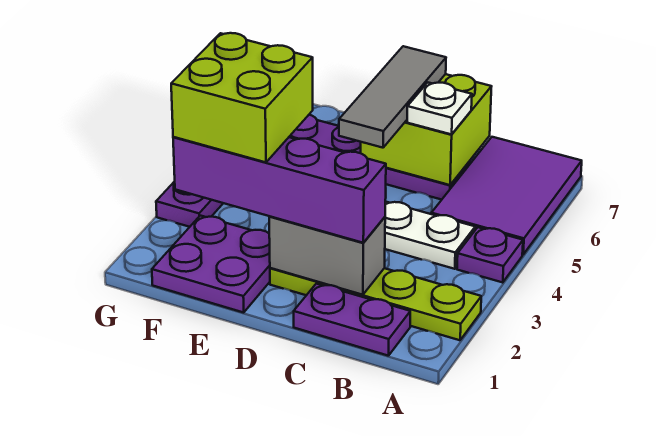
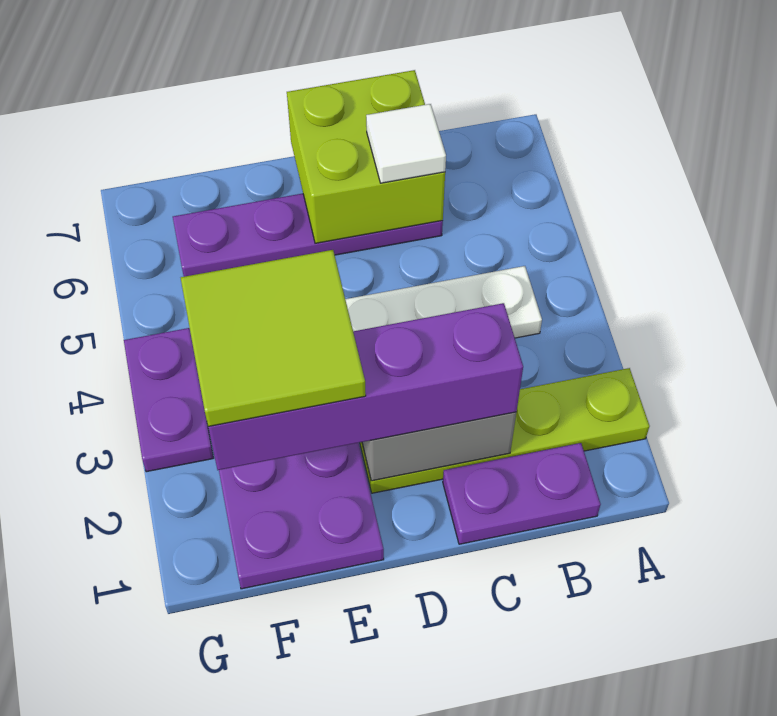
purple plate A4 level 1 -> none
purple tile A5:B7 level 1 -> none
white plate C6 level 3 -> white tile C6 level 3
grey tile D5:D7 level 3 -> none
lime brick E2:F3 level 4 -> lime tile E2:F3 level 4

